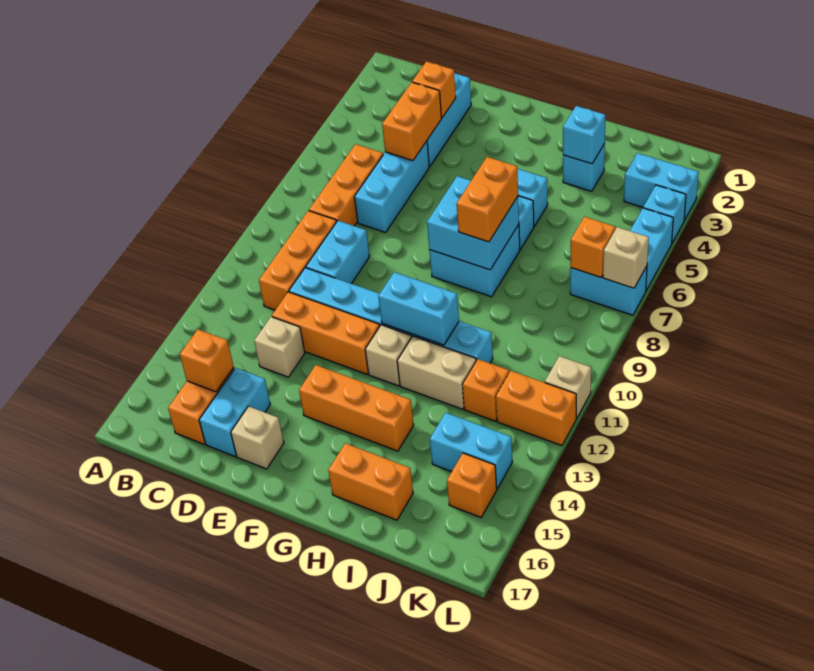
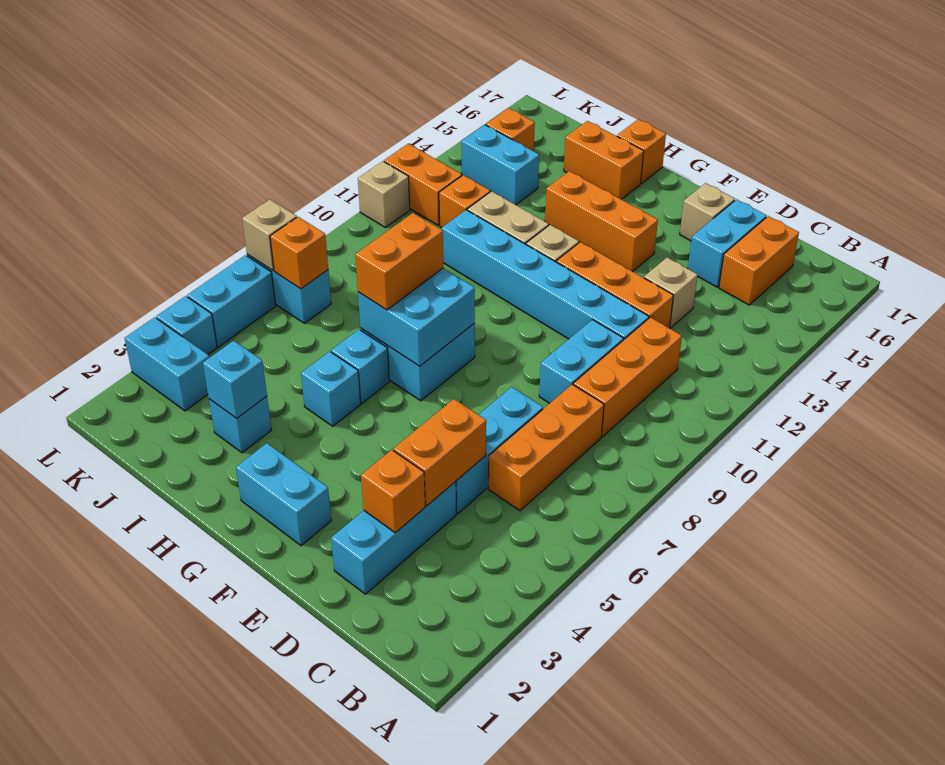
orange brick C15 level 2 -> orange brick H17 level 1
cyan brick G11:H11 level 2 -> cyan brick F2:G2 level 1

